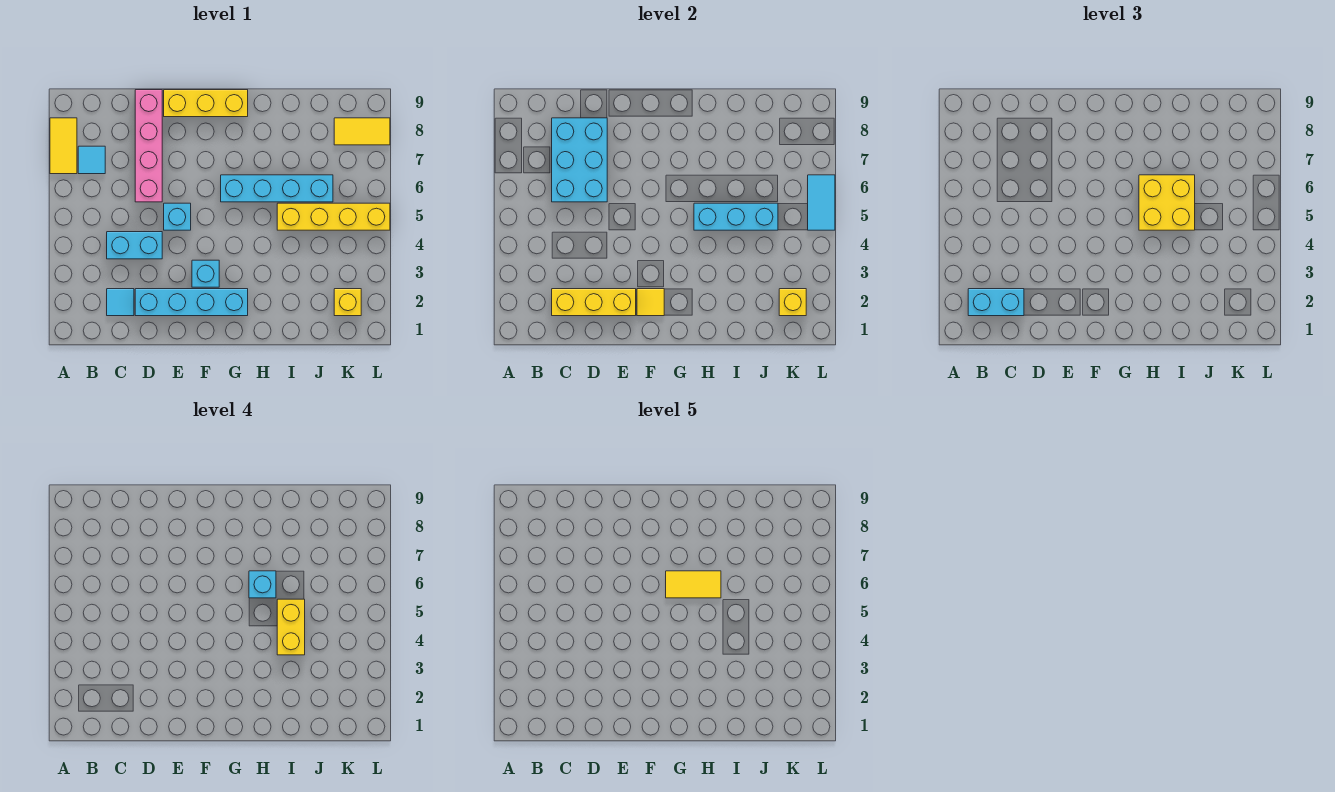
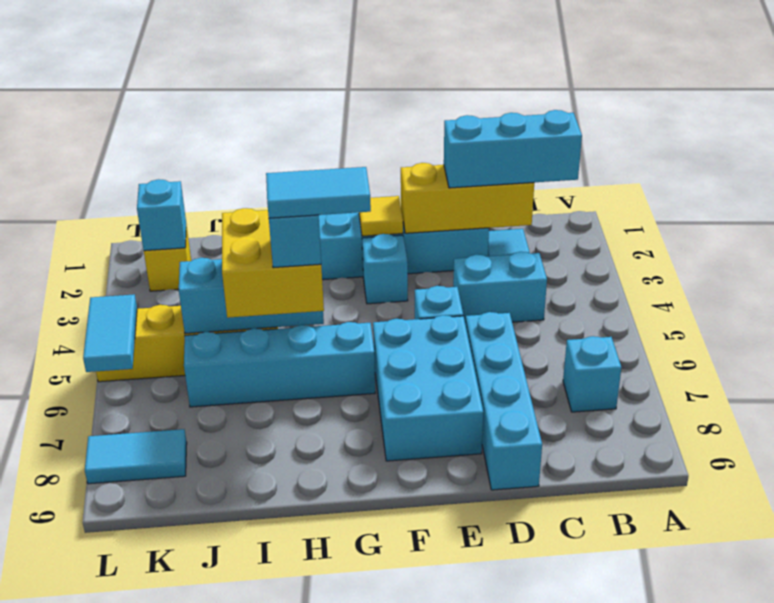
yellow tile A7:A8 level 1 -> none
cyan brick B2:C2 level 3 -> cyan brick B2:D2 level 3
cyan tile B7 level 1 -> cyan brick B7 level 1
cyan brick C6:D8 level 2 -> cyan brick E6:F8 level 1
pink brick D6:D9 level 1 -> cyan brick D6:D9 level 1
yellow brick E9:G9 level 1 -> none
yellow tile G6:H6 level 5 -> cyan tile G6:H6 level 5
yellow brick I4:I5 level 4 -> none
yellow brick K2 level 2 -> cyan brick K2 level 2
yellow tile K8:L8 level 1 -> cyan tile K8:L8 level 1

